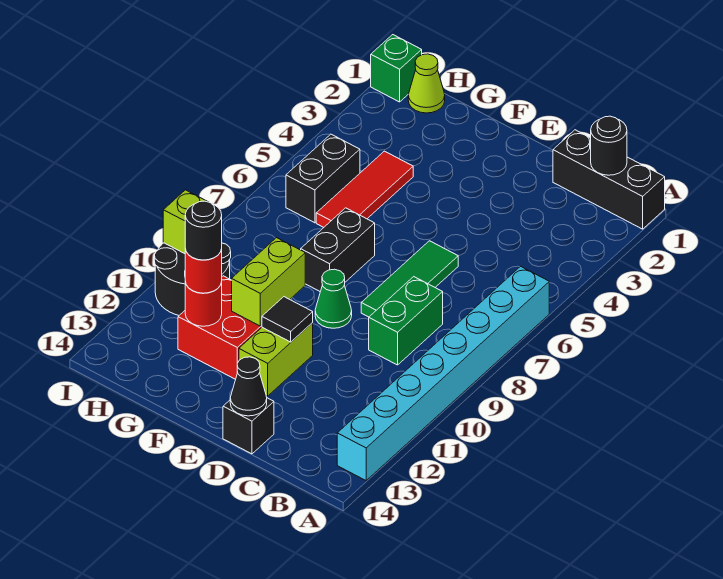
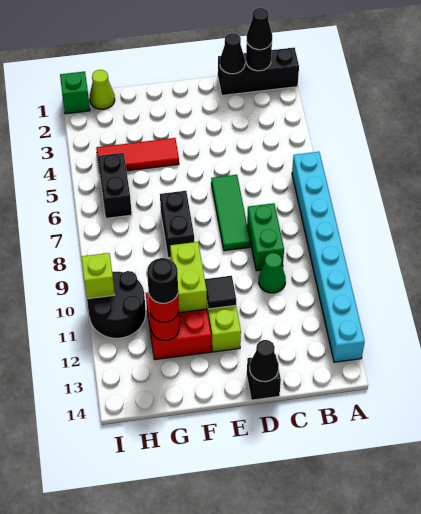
none -> black cone B1 level 3
none -> black cone C1 level 2
green cone E9 level 1 -> green cone C10 level 1
red tile G4:G6 level 1 -> red tile F4:H4 level 1

